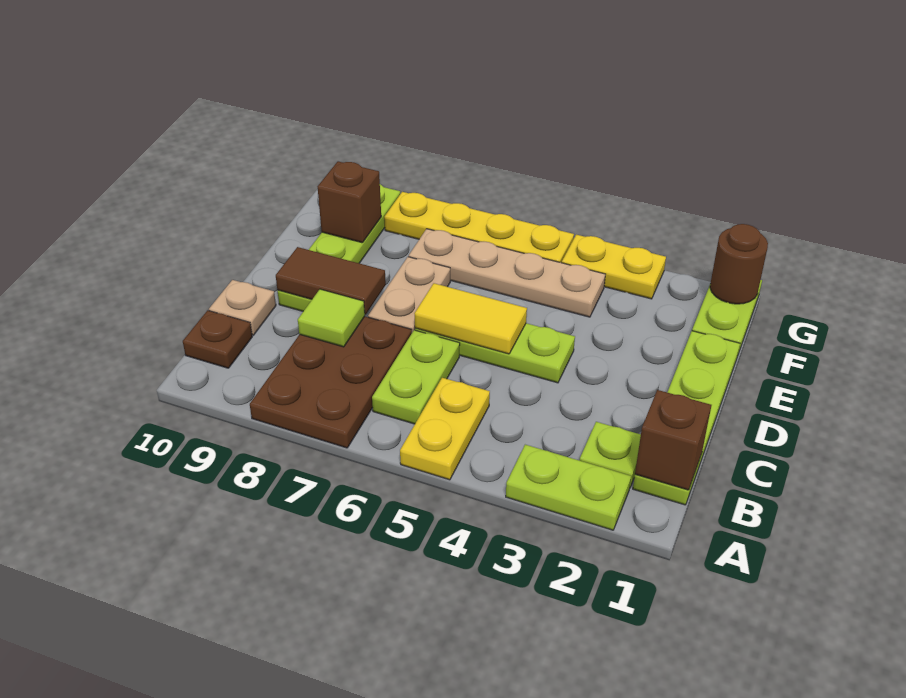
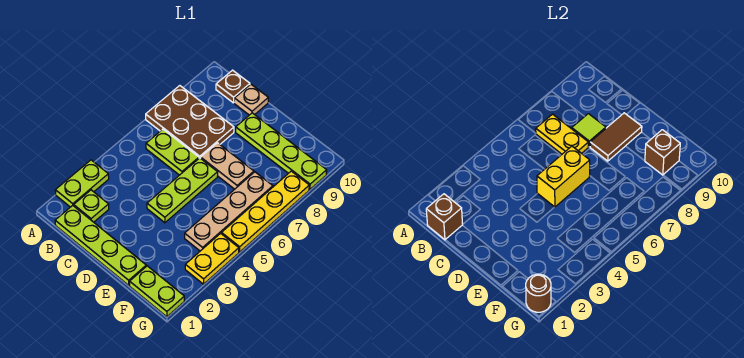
yellow plate A5:B5 level 1 -> yellow plate B7:C7 level 2
yellow tile D5:D6 level 2 -> yellow brick D5:D6 level 2

